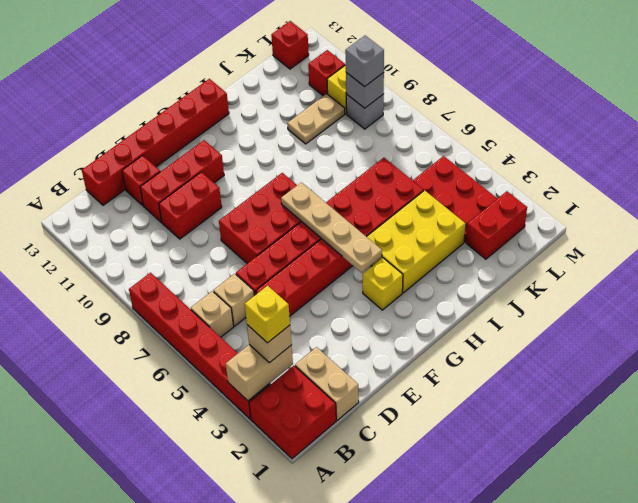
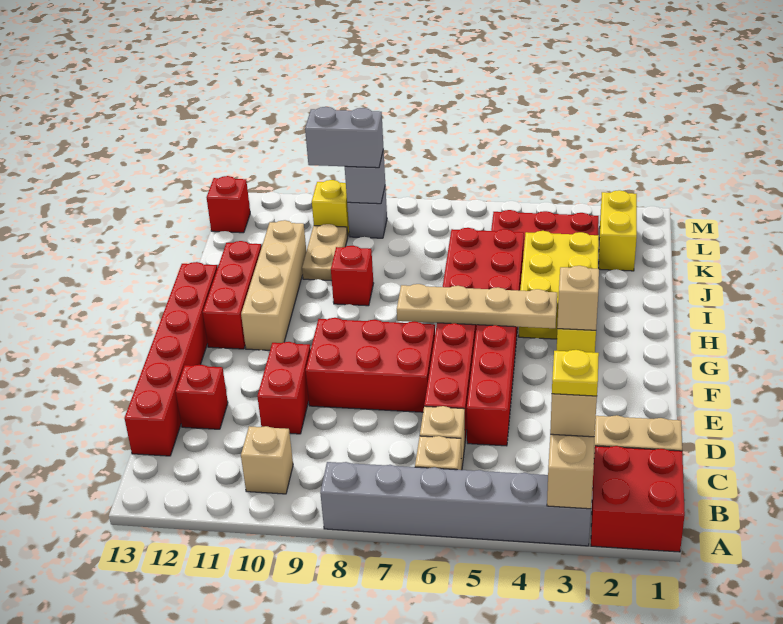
red brick A3:A8 level 1 -> grey brick A3:A8 level 1
yellow brick B3 level 4 -> yellow plate B3 level 4
none -> tan brick B10 level 1
red brick D11:F11 level 1 -> red brick G12:I12 level 1
red brick E7:G8 level 1 -> red brick E7:F9 level 1
none -> tan brick G3 level 2
none -> tan brick G11:J11 level 1
red brick K2:L2 level 1 -> yellow brick K2:L2 level 1
grey brick L9 level 3 -> grey brick L9:L10 level 3
red brick L11 level 1 -> red brick I9 level 1

